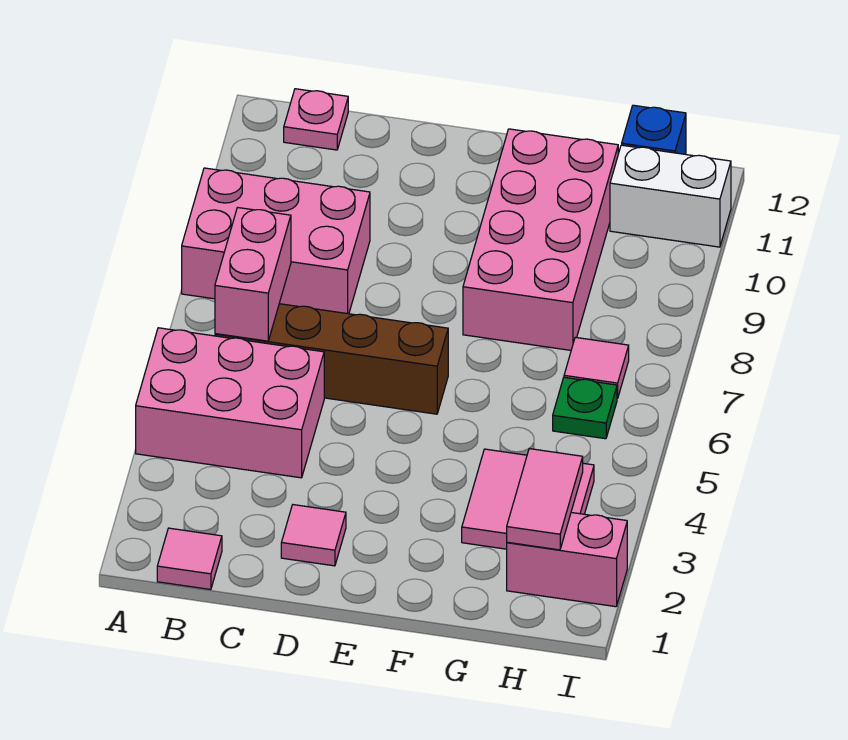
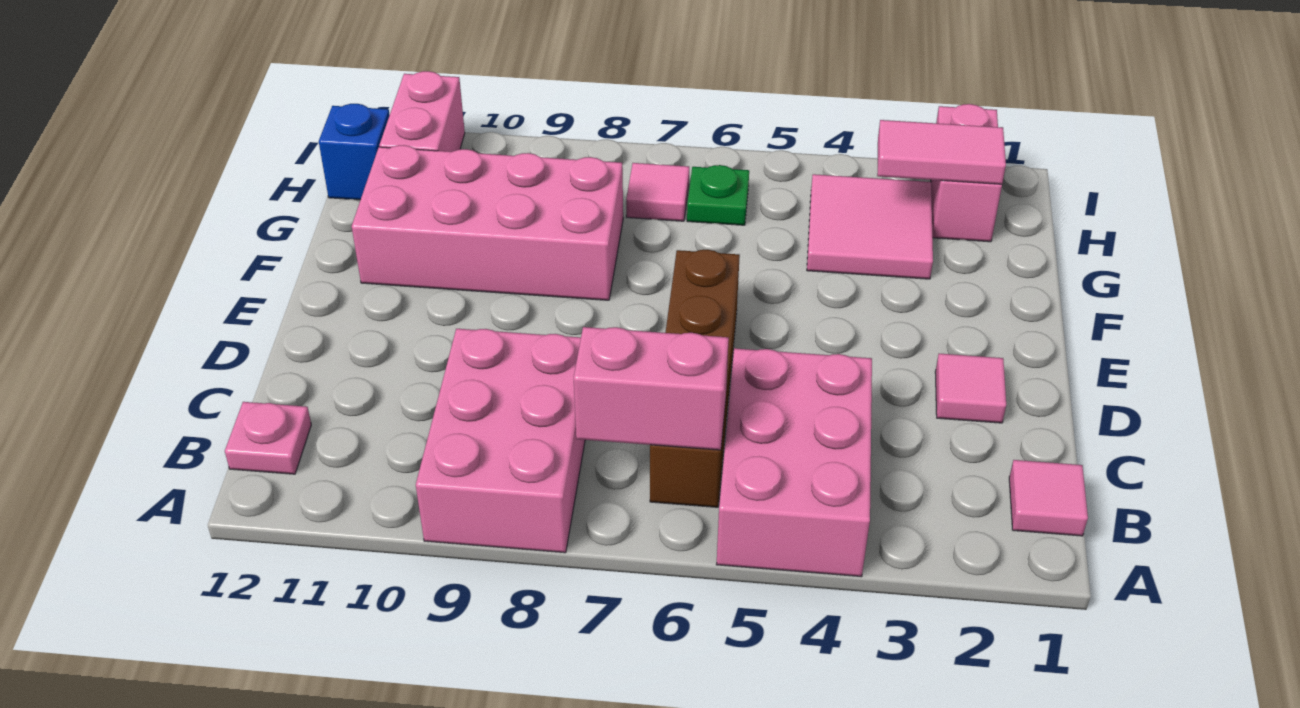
white brick H11:I11 level 1 -> pink brick H11:I11 level 1

